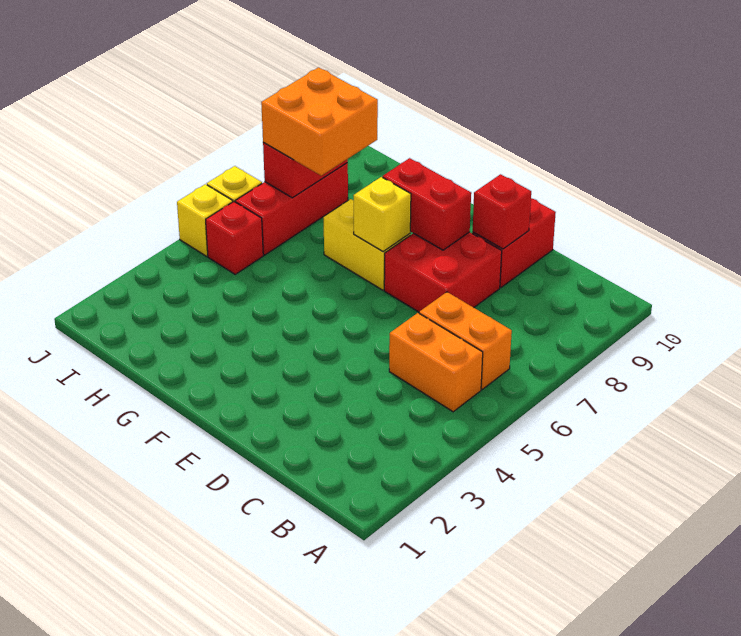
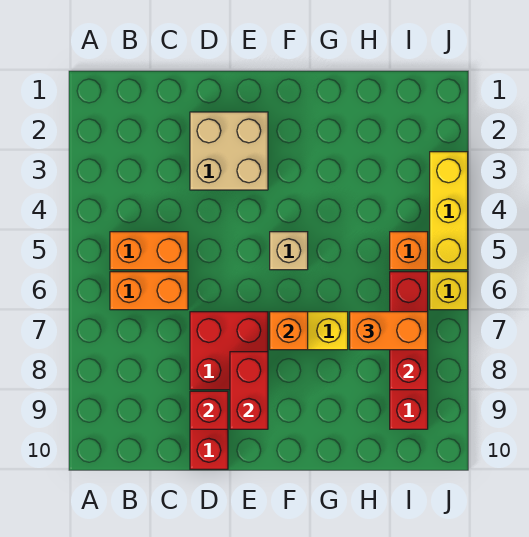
none -> tan brick D2:E3 level 1
red brick E8:F8 level 2 -> red brick E8:E9 level 2
none -> tan brick F5 level 1
yellow brick F7 level 2 -> orange brick F7 level 2
orange brick H7:I8 level 3 -> orange brick H7:I7 level 3
red brick I5 level 1 -> orange brick I5 level 1
red brick I6:I8 level 1 -> red brick I6:I9 level 1
yellow brick J5 level 1 -> yellow brick J3:J5 level 1

